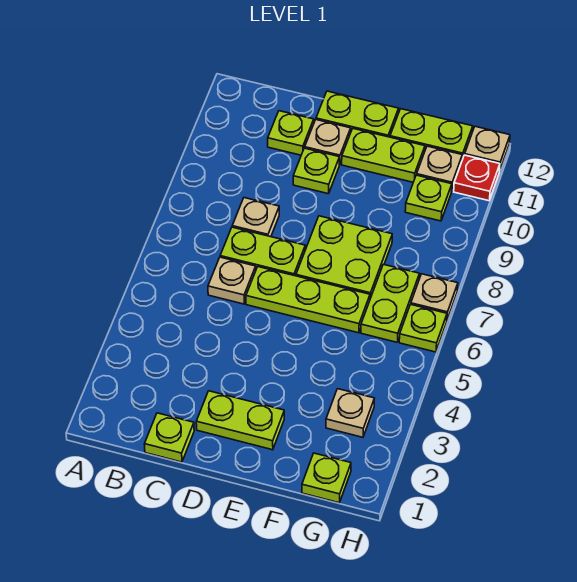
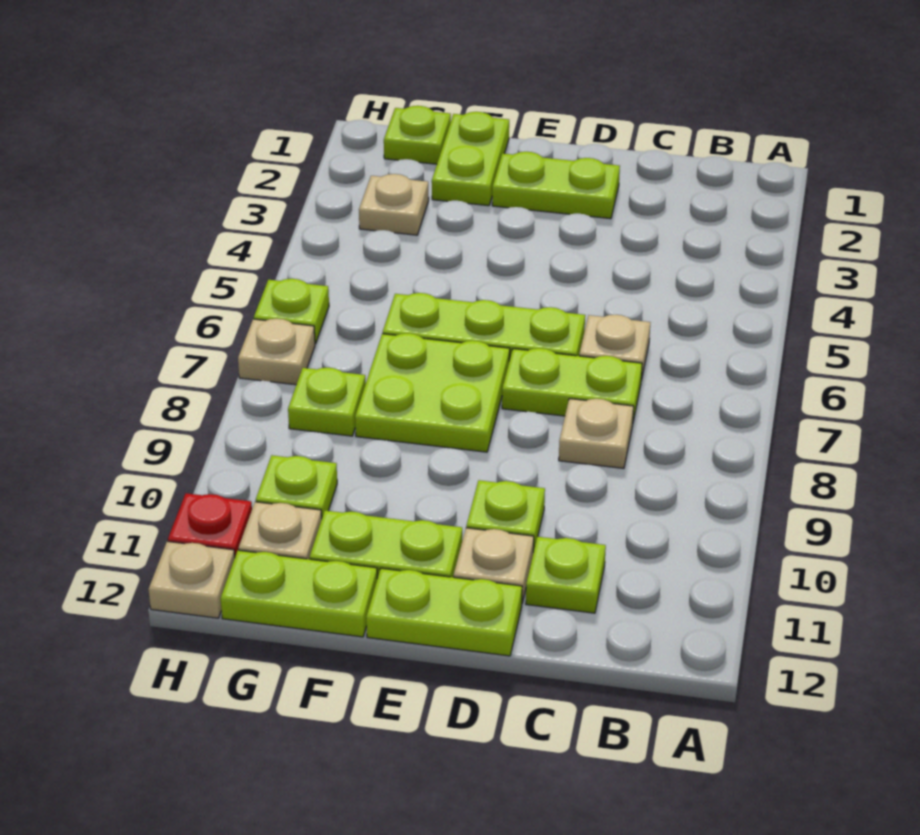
lime plate C1 level 1 -> lime plate G8 level 1
lime plate G6:G7 level 1 -> lime plate F1:F2 level 1

